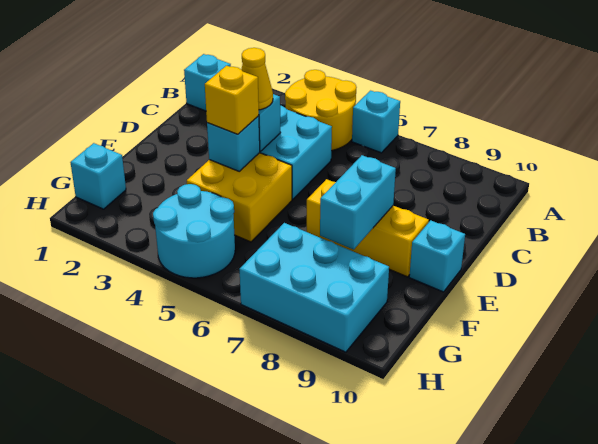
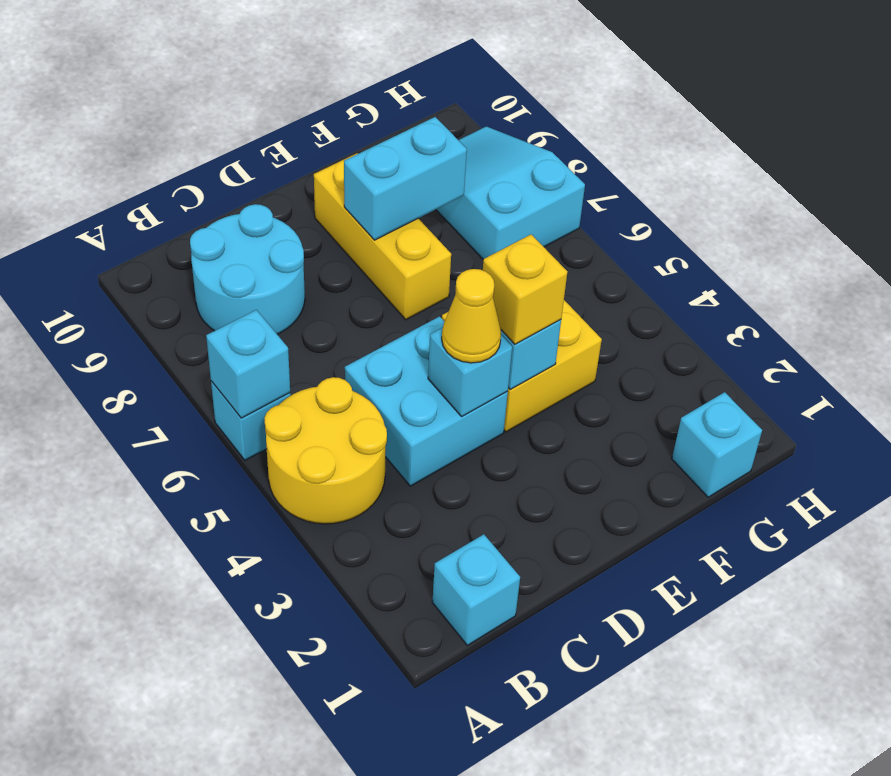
cyan brick E10 level 1 -> cyan brick A6 level 2
cyan round brick G4:H5 level 1 -> cyan round brick B8:C9 level 1
cyan brick G7:H9 level 1 -> cyan slope G7:H9 level 1 top 7

